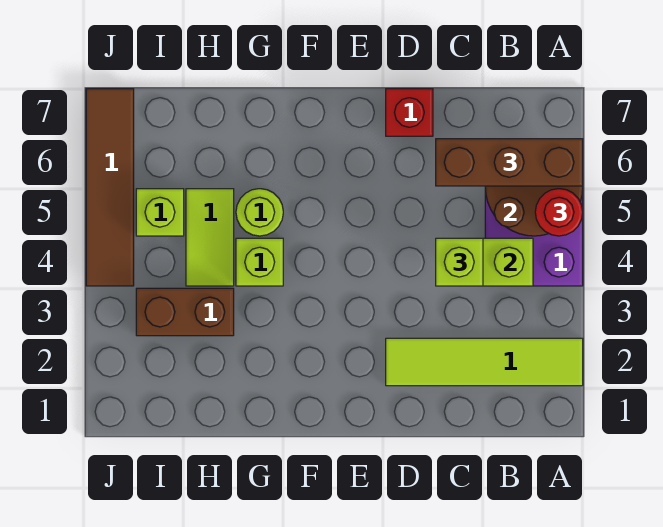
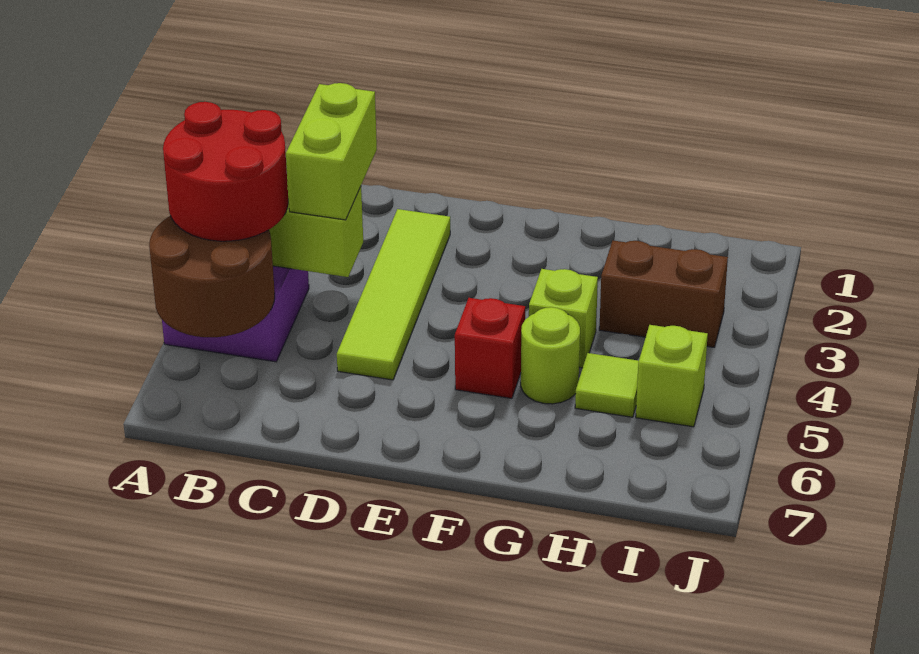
lime tile A2:D2 level 1 -> lime tile D2:D5 level 1
red round brick A5 level 3 -> red round brick A4:B5 level 3
brown brick A6:C6 level 3 -> none
lime brick C4 level 3 -> lime brick C3:C4 level 3
red brick D7 level 1 -> red brick F5 level 1
lime tile H4:H5 level 1 -> lime tile H5 level 1
brown tile J4:J7 level 1 -> none

